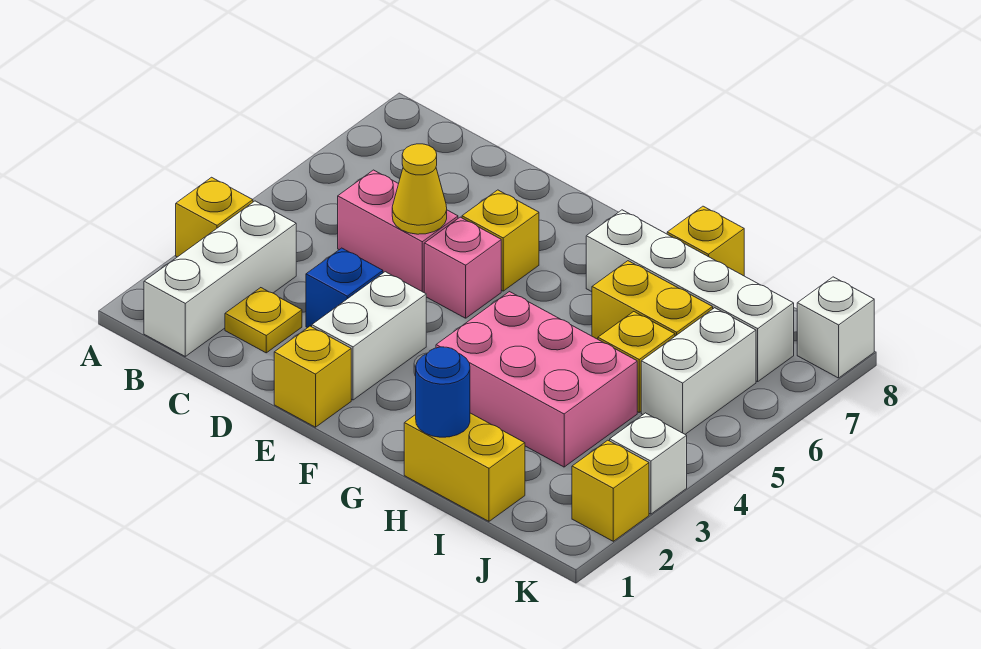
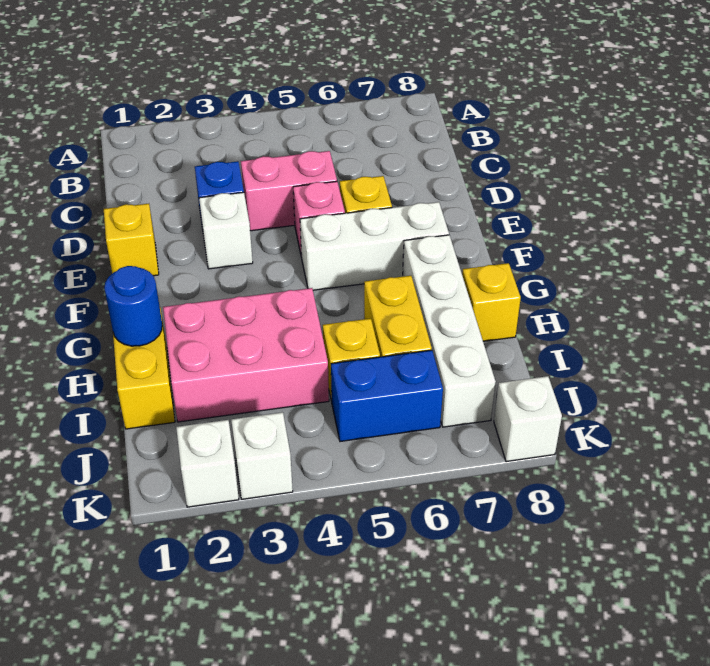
yellow brick A3 level 1 -> none
white brick B1:B3 level 1 -> white brick F5:F7 level 1
yellow plate C2 level 1 -> none
pink brick C5:D5 level 1 -> pink brick D4:D5 level 1
yellow cone D5 level 2 -> none
white brick E2:E3 level 1 -> white brick E3 level 1
pink brick G3:I4 level 1 -> pink brick H2:I4 level 1
white brick J5:J6 level 1 -> blue brick J5:J6 level 1
yellow brick K2 level 1 -> white brick K2 level 1

